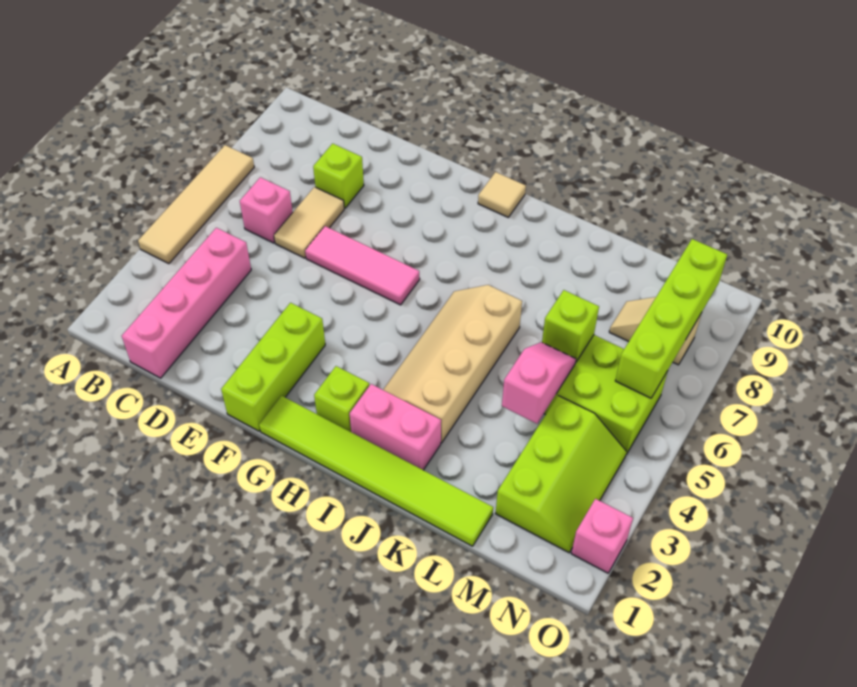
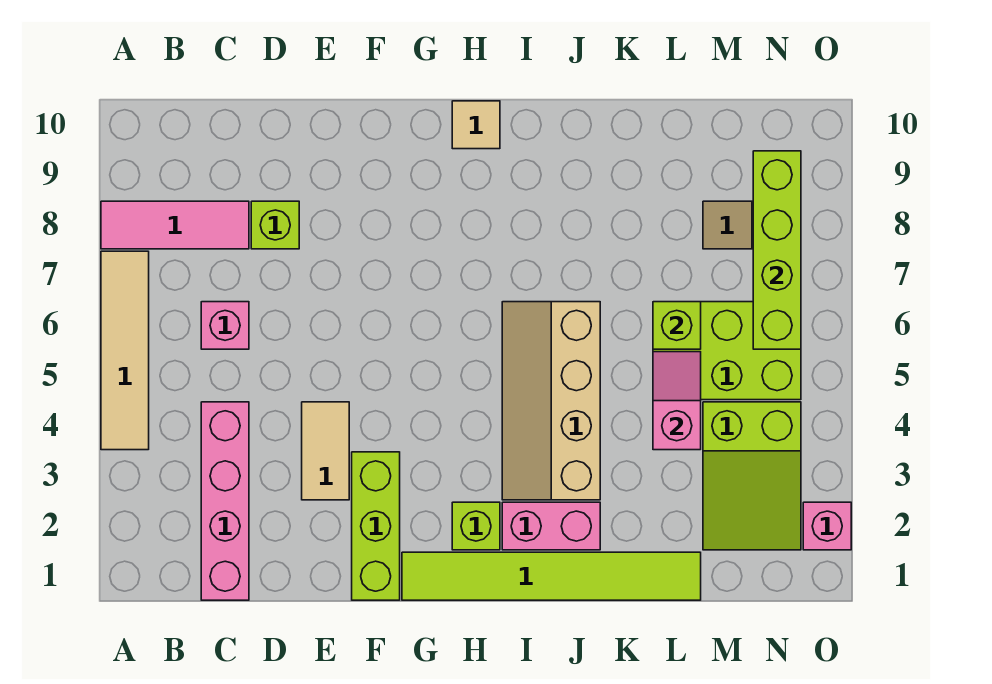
tan tile D6:D7 level 1 -> tan tile E3:E4 level 1
pink tile E6:G6 level 1 -> pink tile A8:C8 level 1
lime slope M2:N4 level 1 top M -> lime slope M2:N4 level 1 top 4

